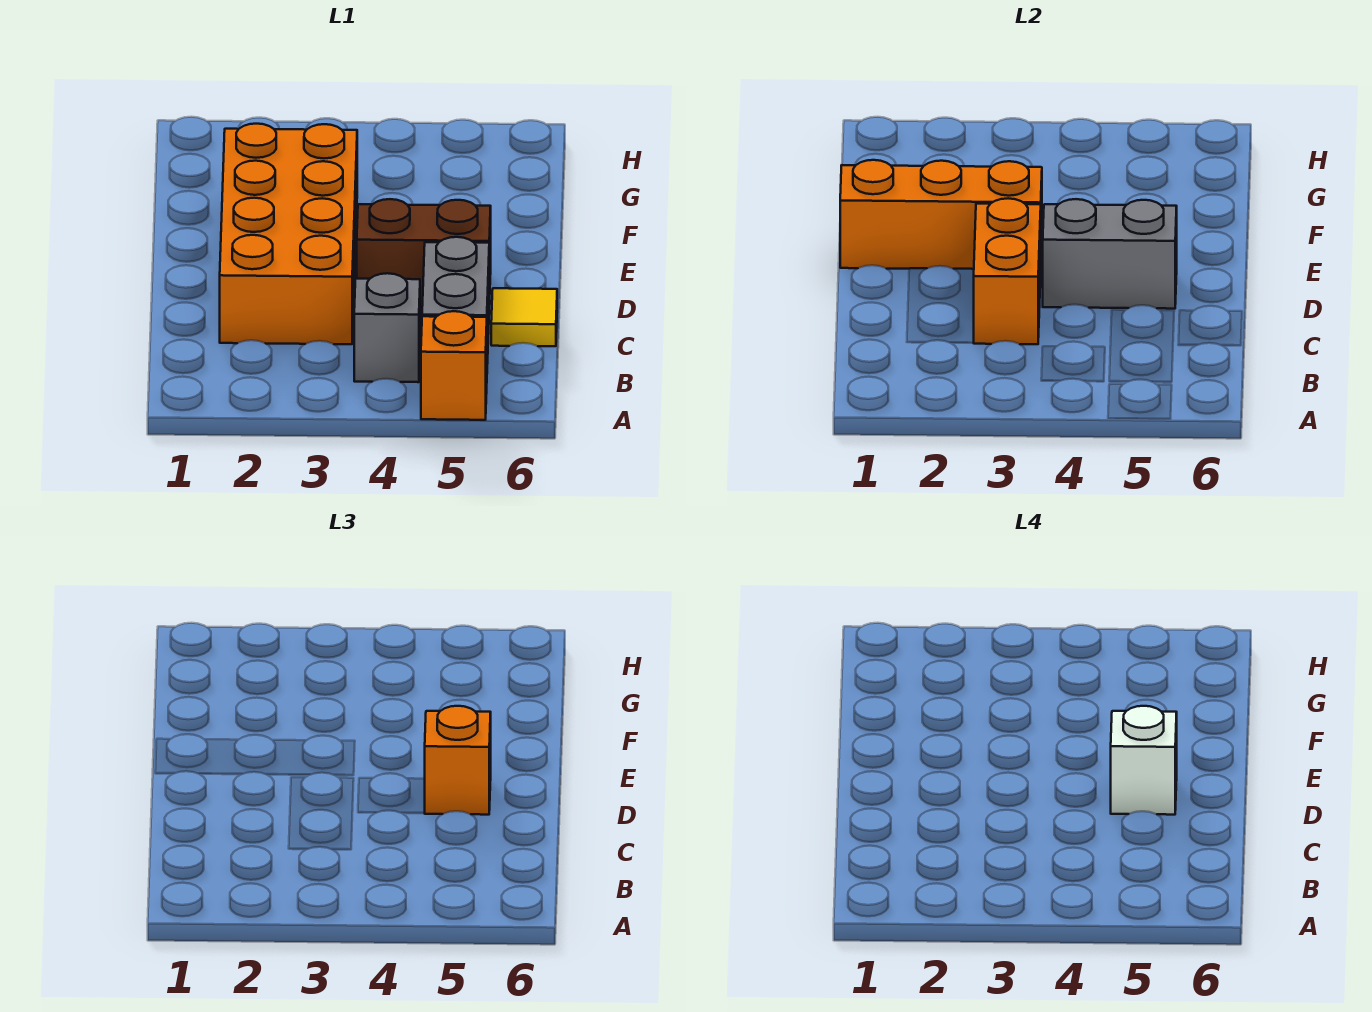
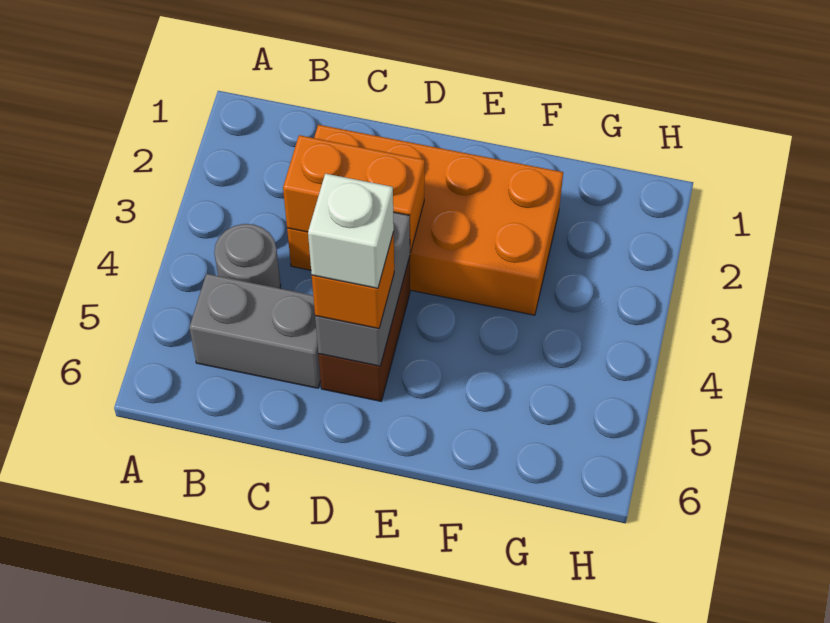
orange brick A5 level 1 -> none
grey brick B4 level 1 -> grey round brick B4 level 1
yellow tile C6 level 1 -> none
orange brick E1:E3 level 2 -> none

